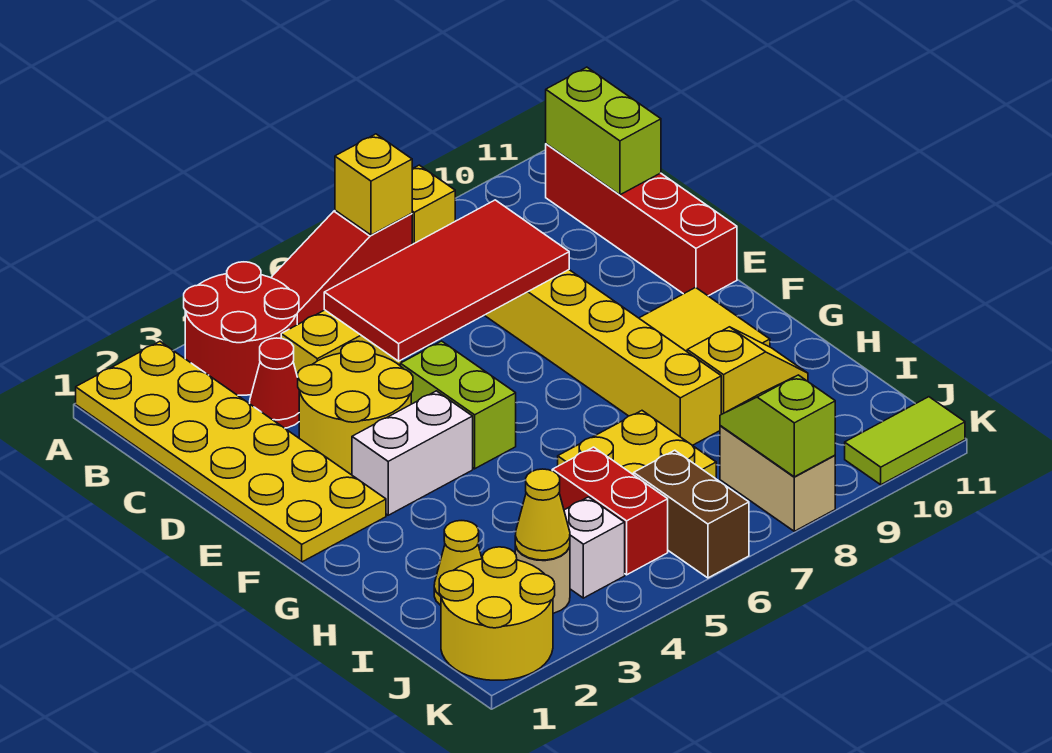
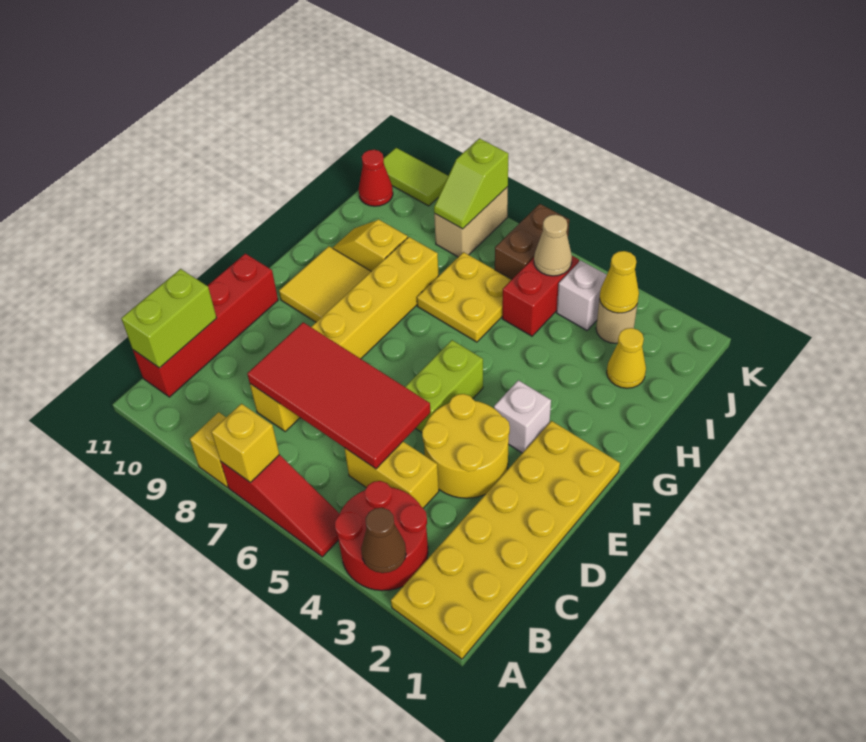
none -> brown cone A3 level 2
red cone C3 level 1 -> red cone J11 level 1
white brick F3:F4 level 1 -> white brick F3 level 1
yellow round brick J1:K2 level 1 -> none
none -> tan cone J5 level 2

